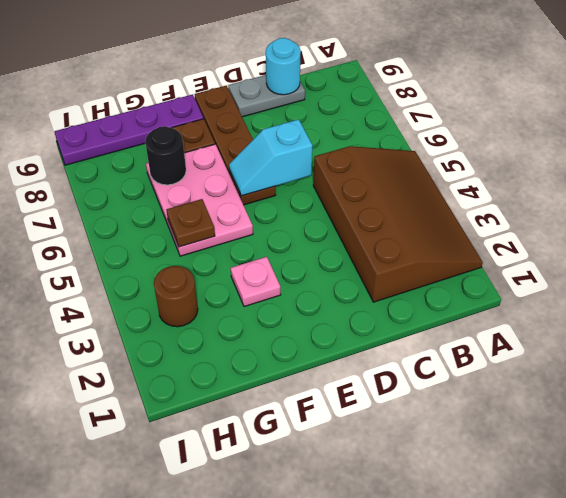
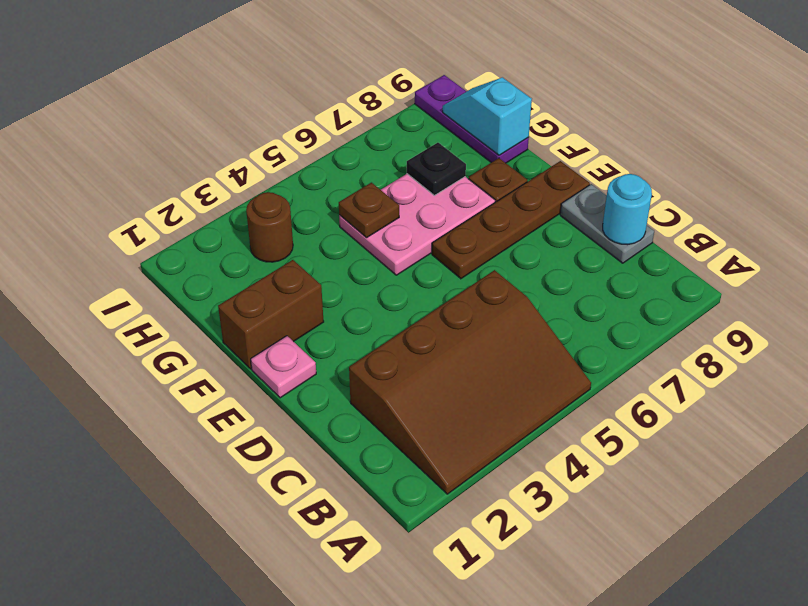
cyan slope D6:E6 level 2 top D -> cyan slope G9:H9 level 2 top G
none -> brown brick F1:F2 level 1
pink plate F3 level 1 -> pink plate E1 level 1
purple plate F9:I9 level 1 -> purple plate G9:I9 level 1
black round brick G7 level 2 -> black plate G7 level 2

